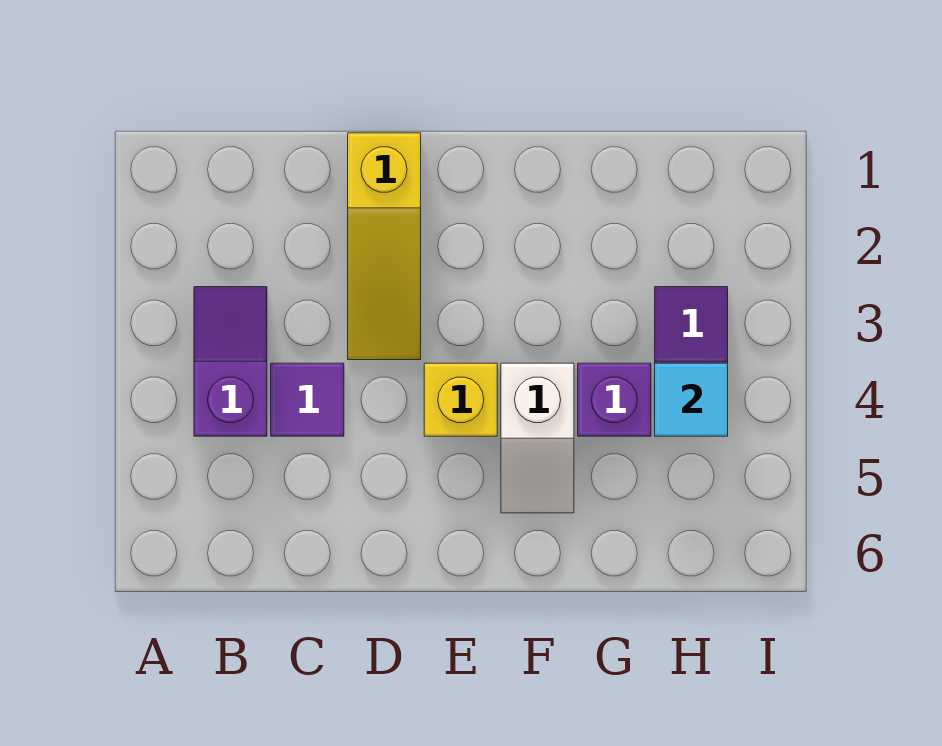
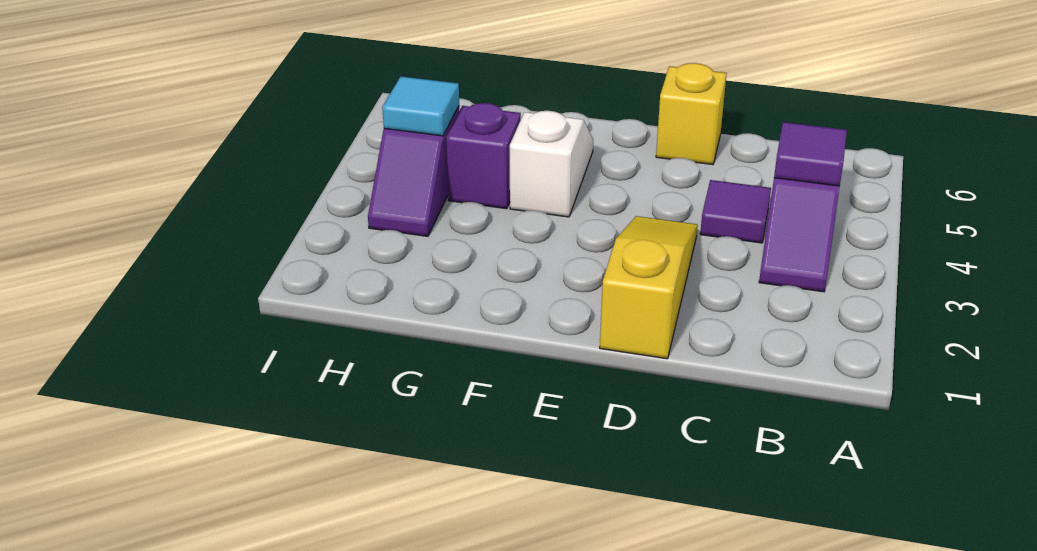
none -> purple tile B4 level 2
yellow brick E4 level 1 -> yellow brick D6 level 1

